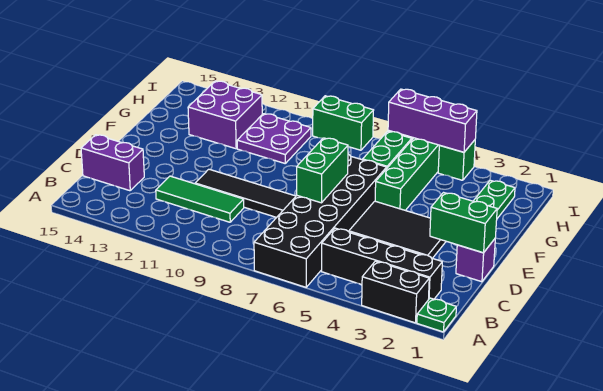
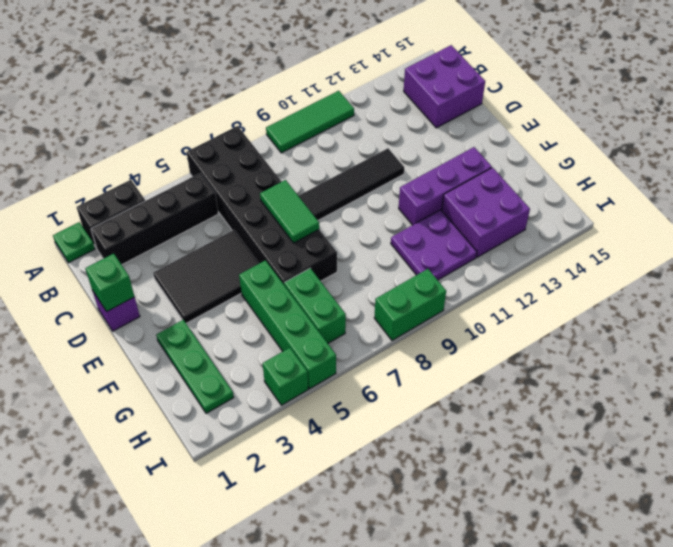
green tile C10:C12 level 1 -> green tile A9:A11 level 1
purple brick C14:C15 level 1 -> purple brick B14:C15 level 1
green brick D1:D2 level 2 -> green brick D1 level 2
green brick D7:E7 level 2 -> green tile D7:E7 level 2
purple brick I4:I6 level 2 -> purple brick F11:F13 level 1

